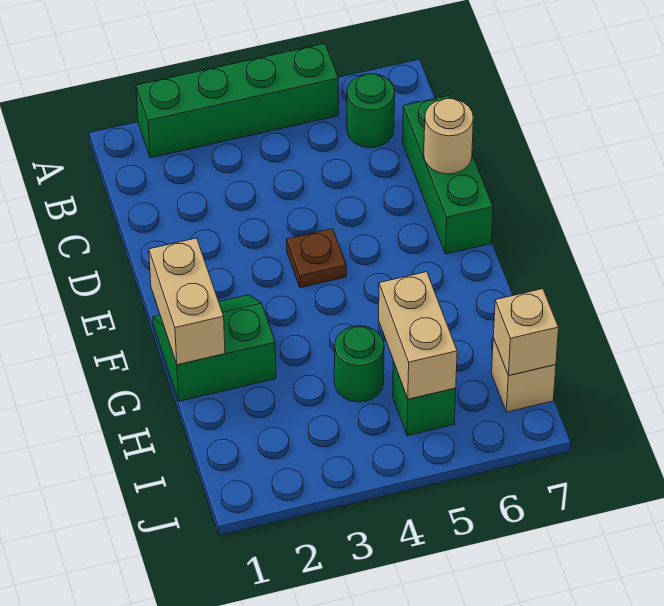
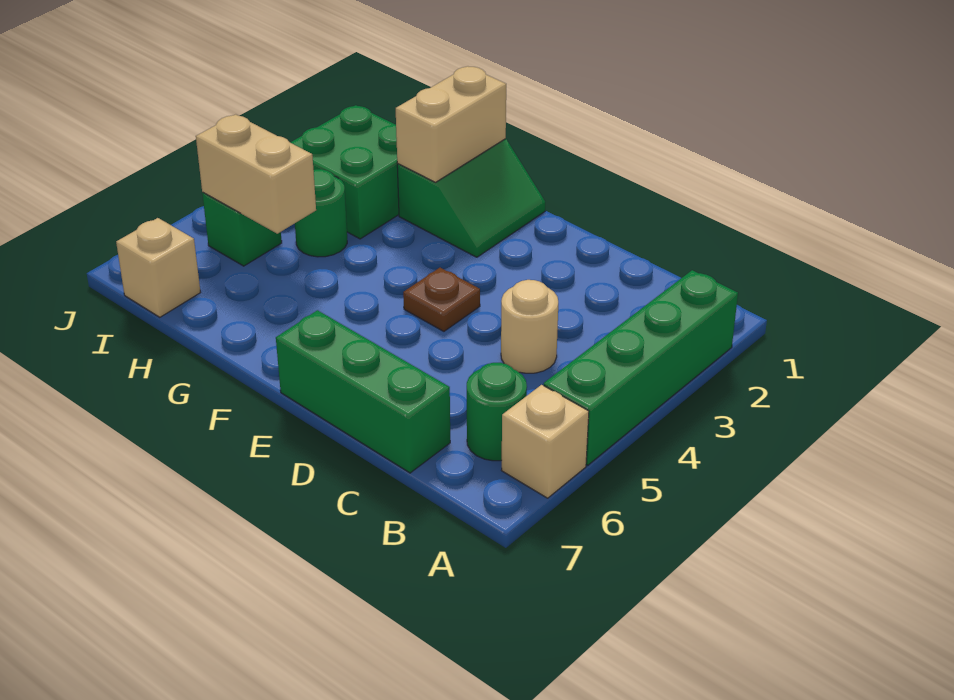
tan round brick D7 level 2 -> tan round brick C4 level 1
tan brick F1:G1 level 2 -> tan brick G1:G2 level 2
none -> green brick H2:I3 level 1
tan brick I7 level 2 -> tan brick A6 level 1

